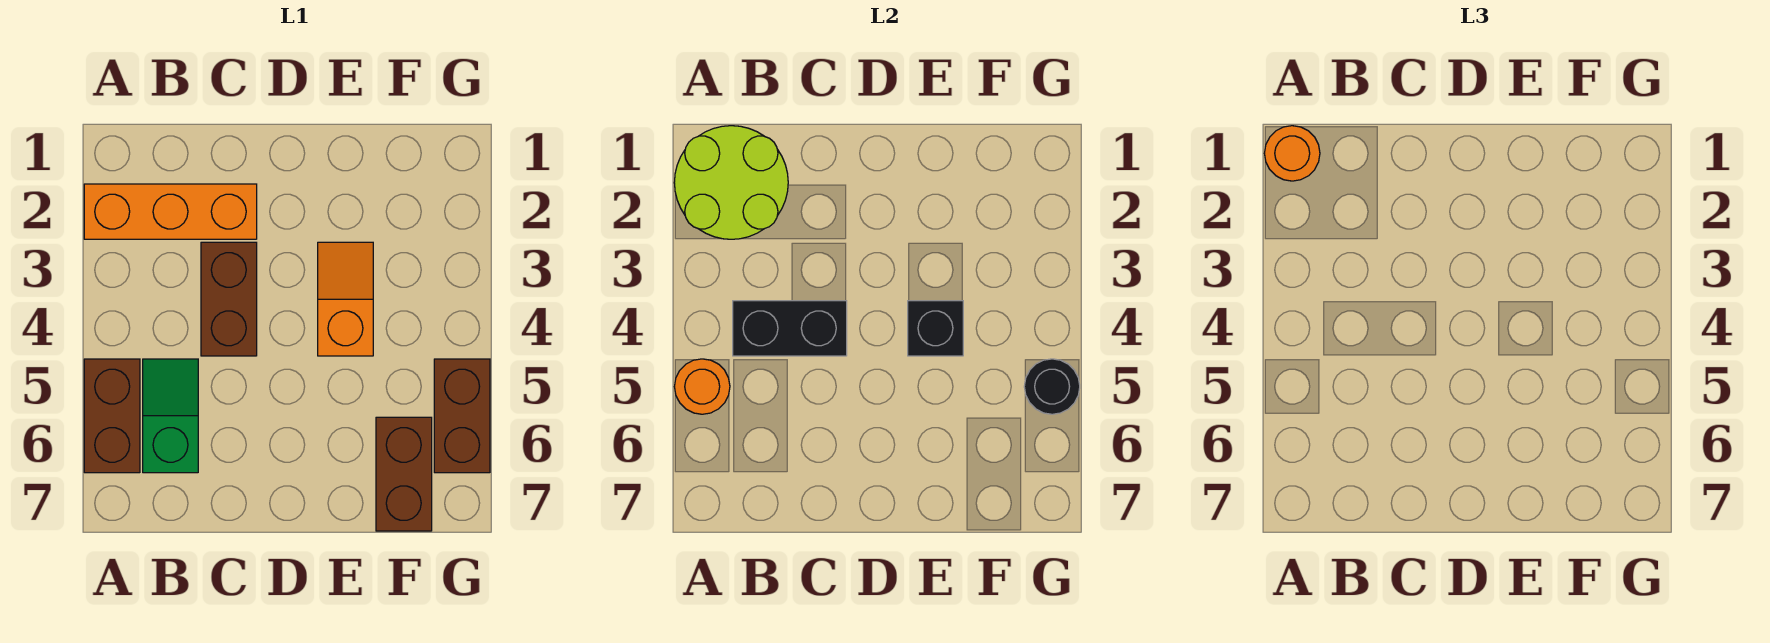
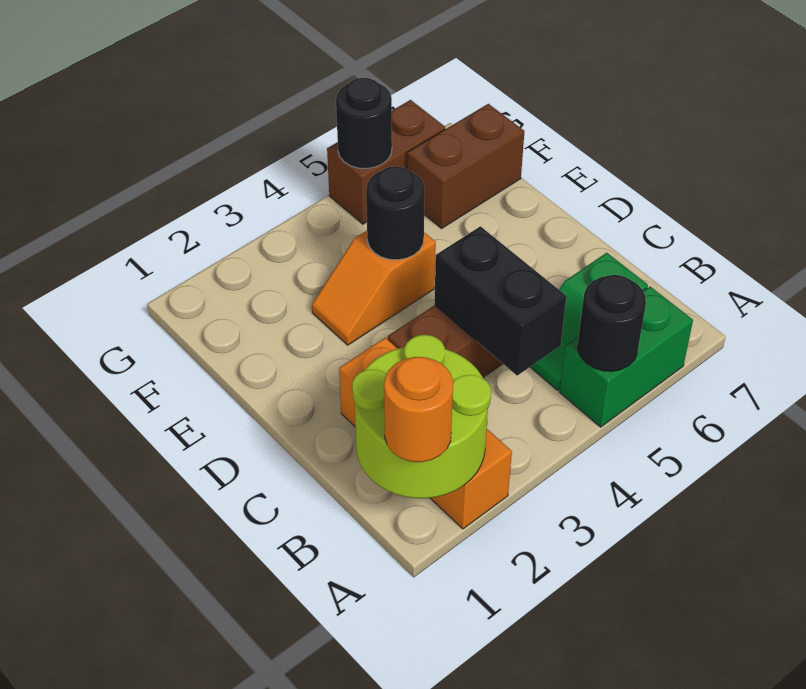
brown brick A5:A6 level 1 -> green brick A5:A6 level 1
orange round brick A5 level 2 -> black round brick A5 level 2
black brick E4 level 2 -> black round brick E4 level 2

